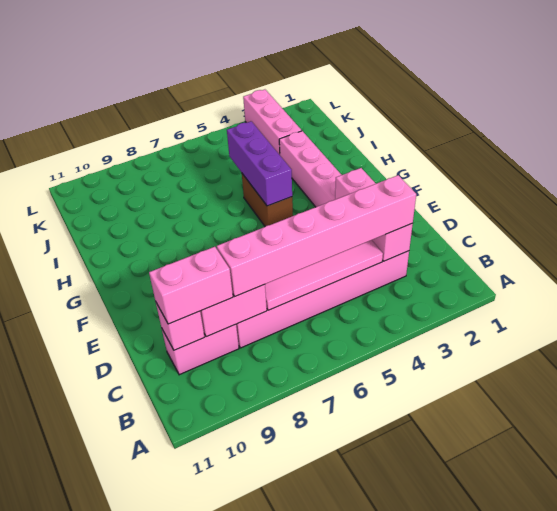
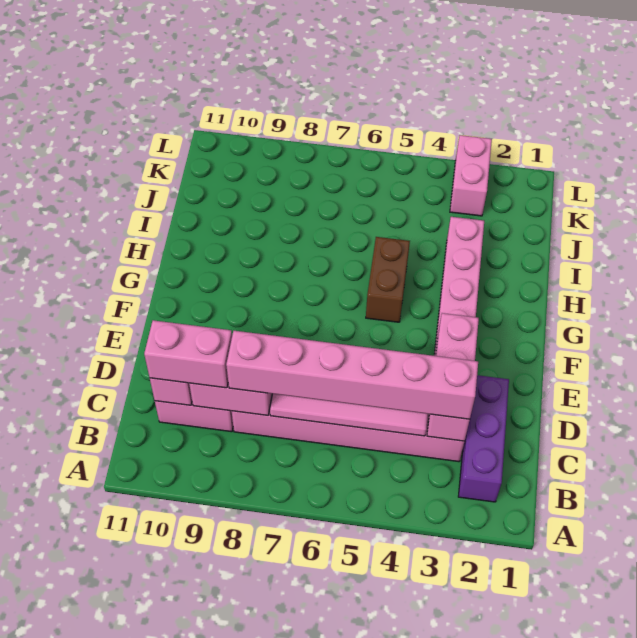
purple brick G5:I5 level 2 -> purple brick B2:D2 level 1
pink brick J3:L3 level 1 -> pink brick K3:L3 level 1

